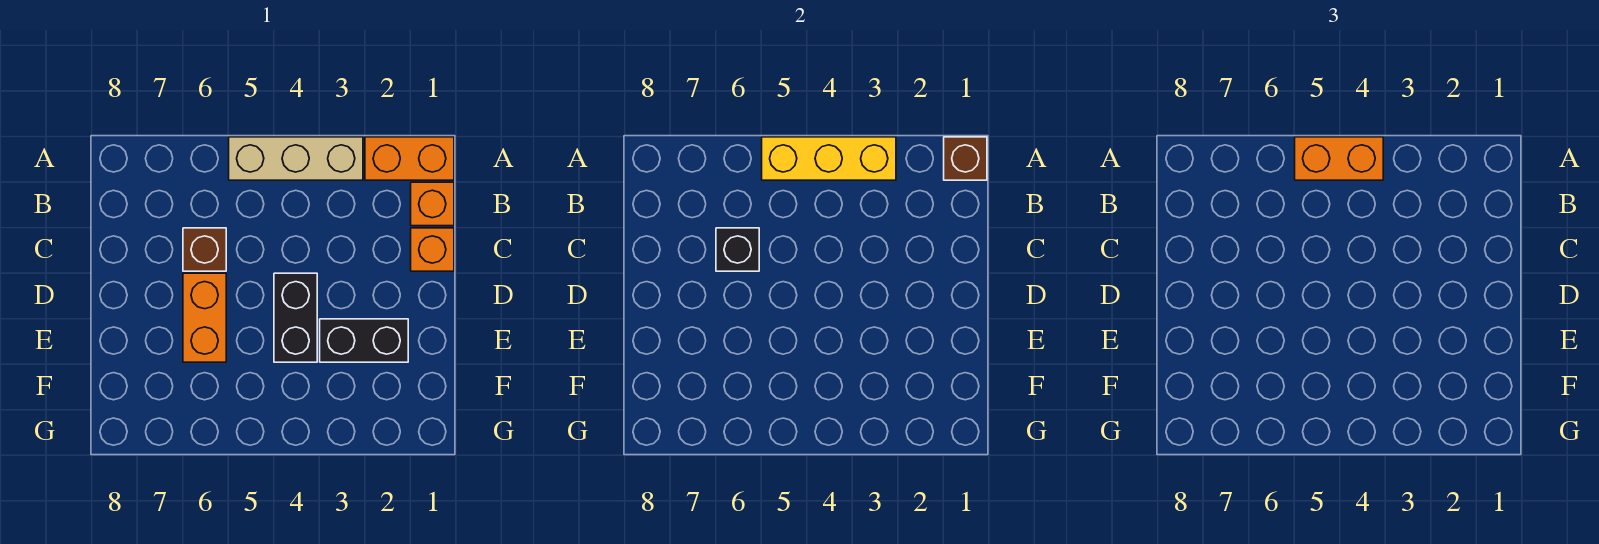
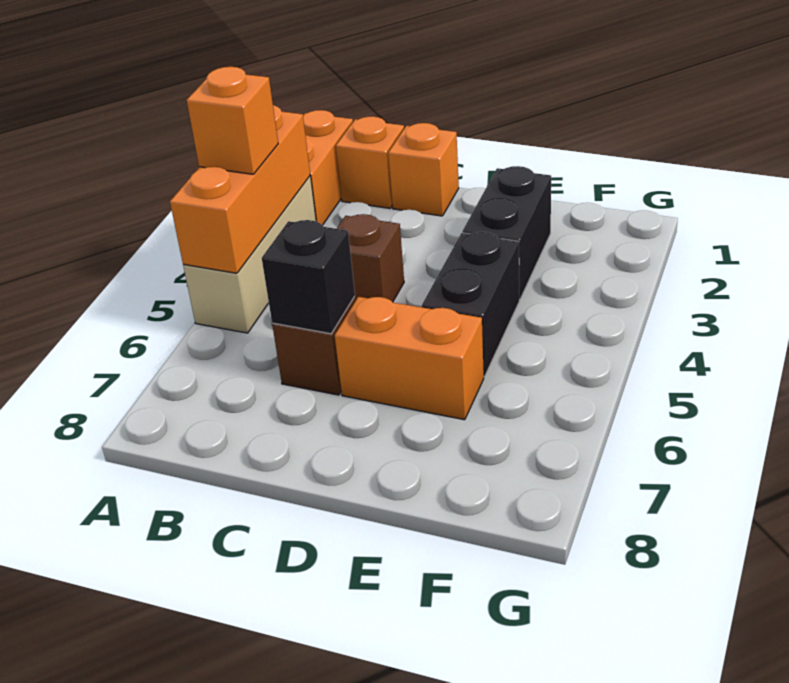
brown brick A1 level 2 -> brown brick C4 level 1
yellow brick A3:A5 level 2 -> orange brick A3:A5 level 2
orange brick A4:A5 level 3 -> orange brick A4 level 3
black brick D4:E4 level 1 -> black brick E4:E5 level 1

